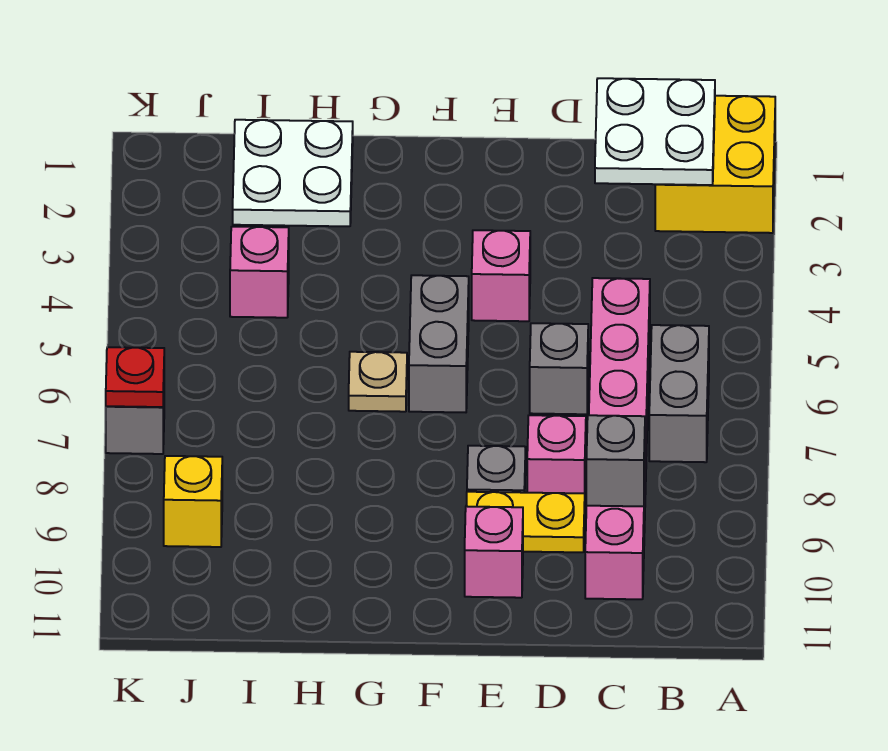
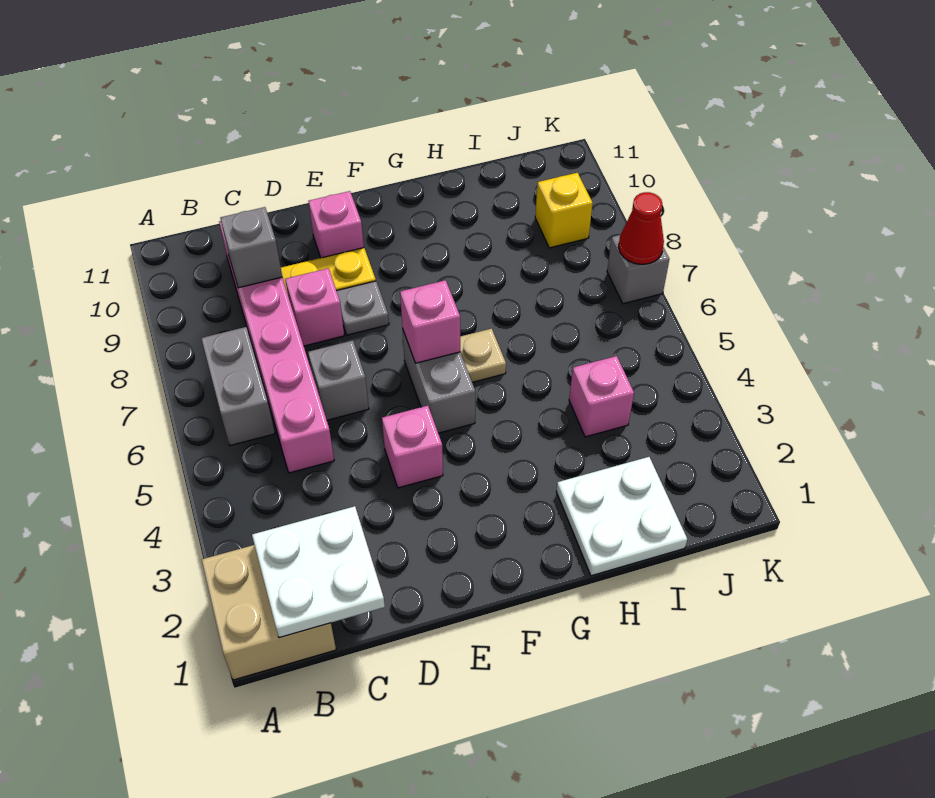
yellow brick A1:B2 level 1 -> tan brick A1:B2 level 1
none -> pink brick F6 level 2
red plate K7 level 2 -> red cone K7 level 2

